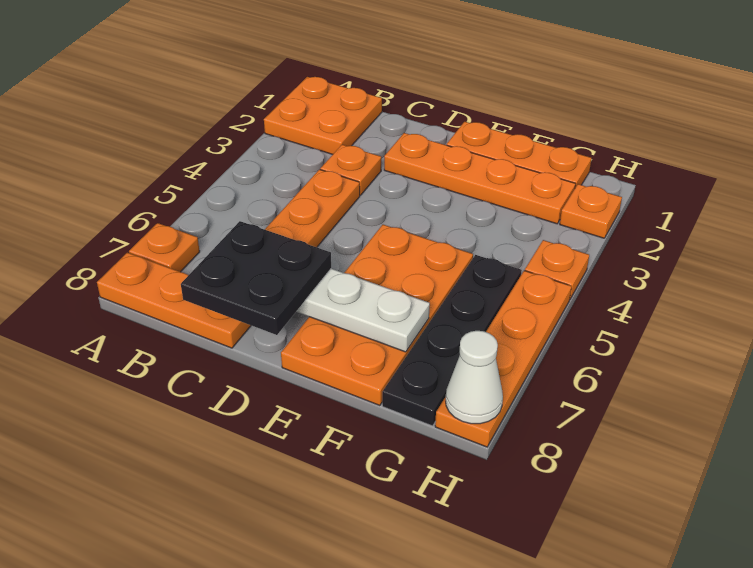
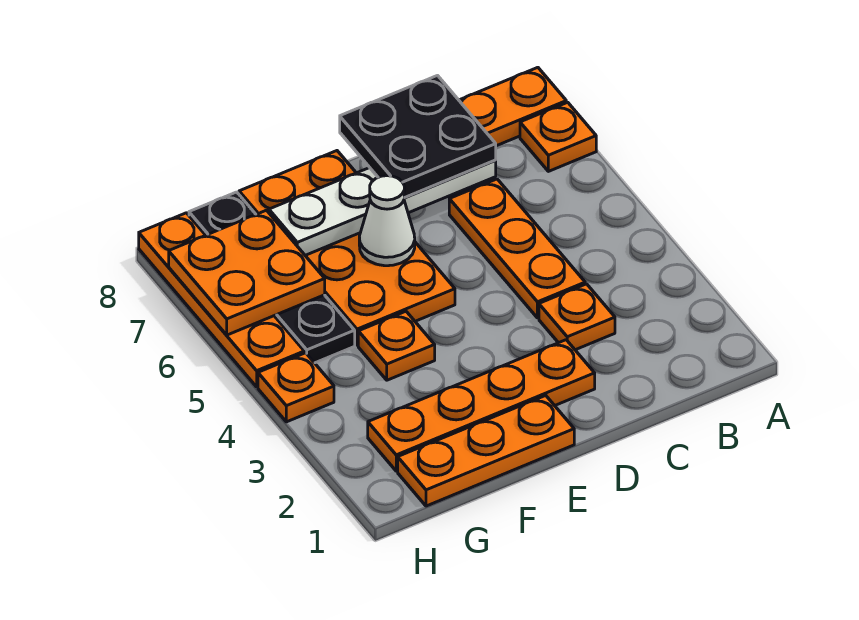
orange plate A1:B2 level 1 -> orange plate G6:H7 level 2
orange plate H2 level 1 -> orange plate F4 level 1
white cone H8 level 2 -> white cone E6 level 2

